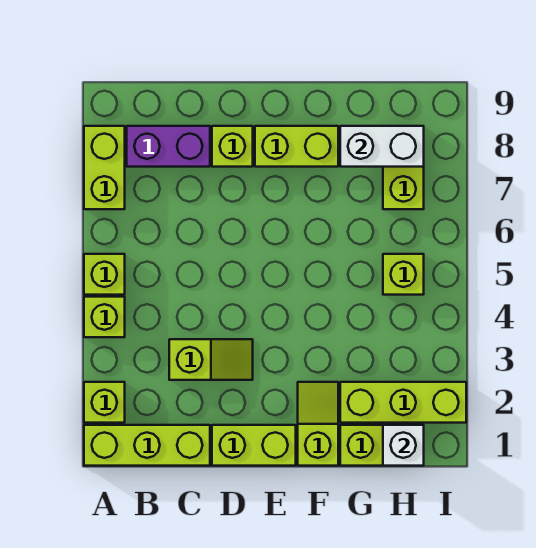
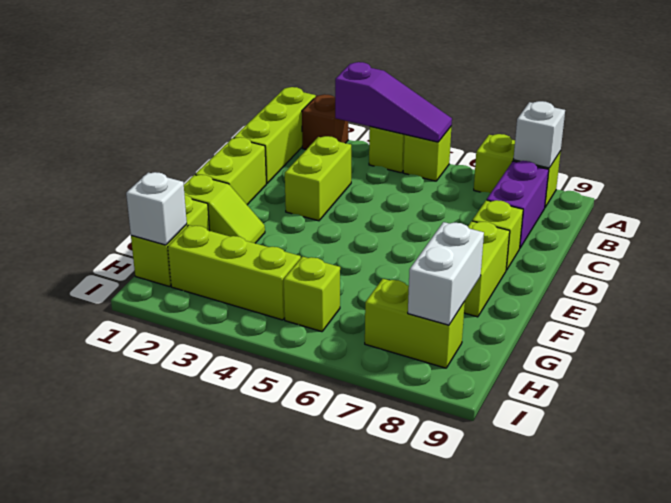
lime brick A2 level 1 -> brown brick A2 level 1
none -> purple slope A3:A5 level 2 top 3
none -> white brick A8 level 2
lime slope C3:D3 level 1 top C -> lime brick C3:D3 level 1
lime brick G2:I2 level 1 -> lime brick H2:H4 level 1

